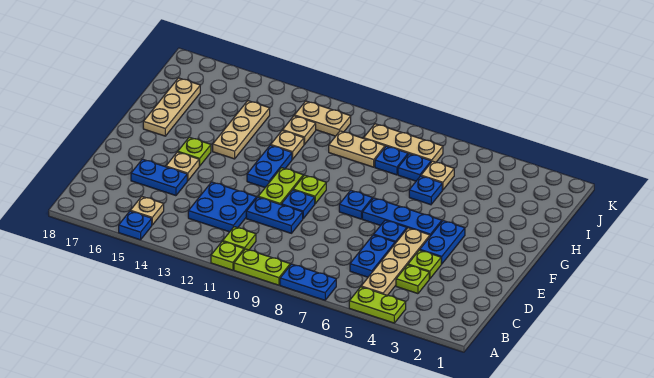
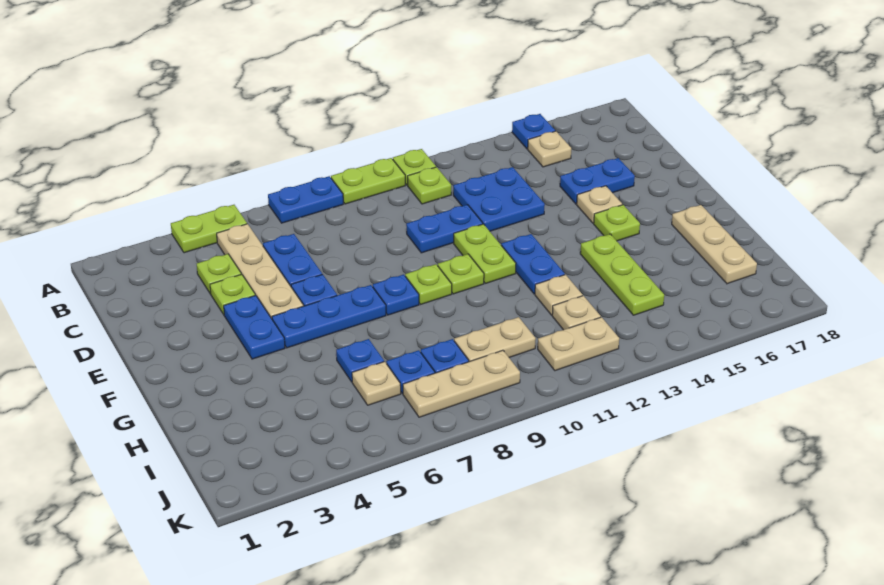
blue plate E10 level 1 -> none
none -> lime plate F9 level 1
tan plate G14:I14 level 1 -> lime plate G14:I14 level 1

